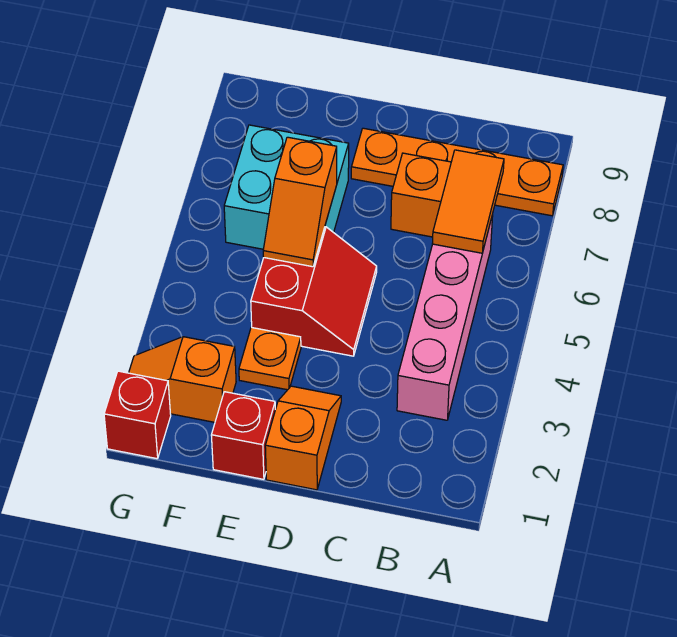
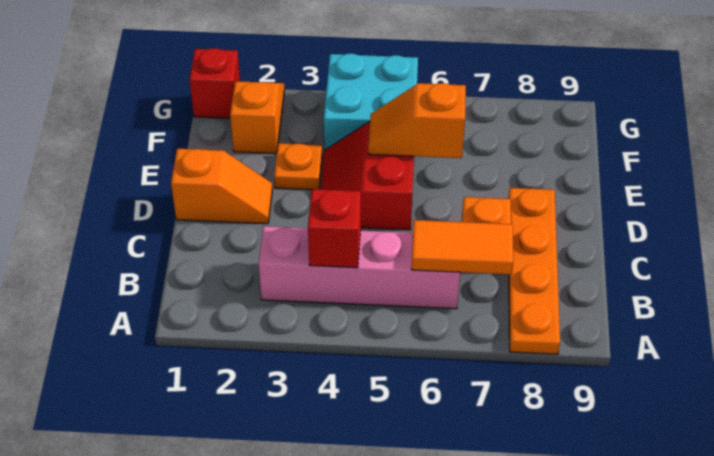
red slope D4:E5 level 1 top E -> red slope D4:E5 level 1 top 5
red brick E1 level 1 -> red brick B4 level 2
cyan brick E6:F7 level 1 -> cyan brick F4:G5 level 1

